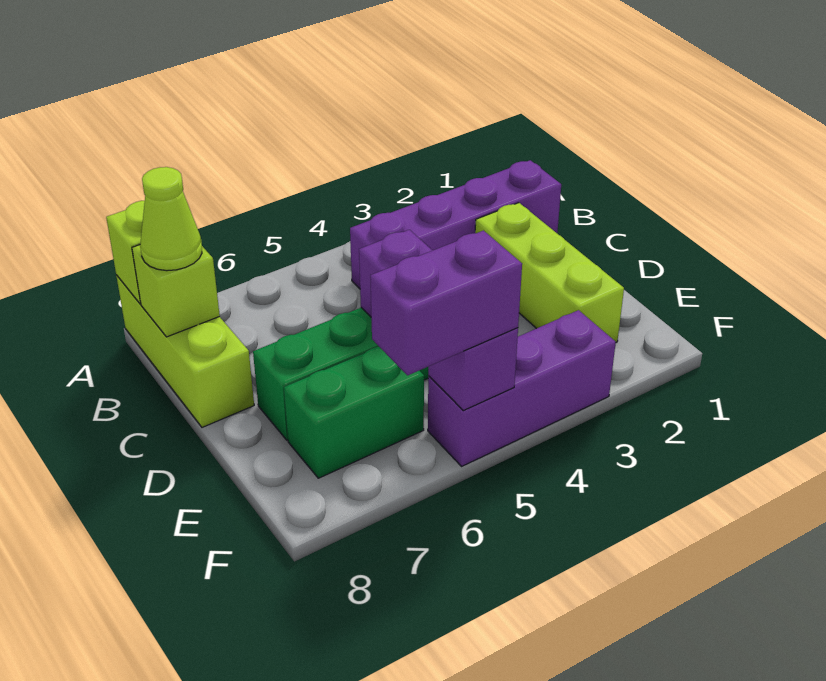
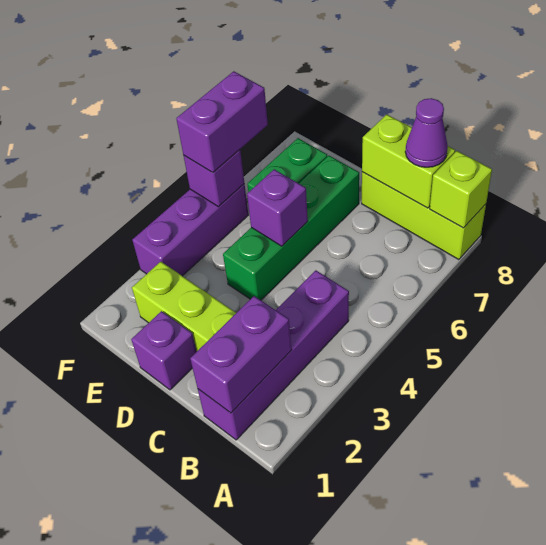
none -> purple brick B1:B2 level 2
lime brick B8 level 2 -> lime brick B8:C8 level 2
lime cone B8 level 3 -> purple cone B8 level 3
none -> purple brick D1 level 1

